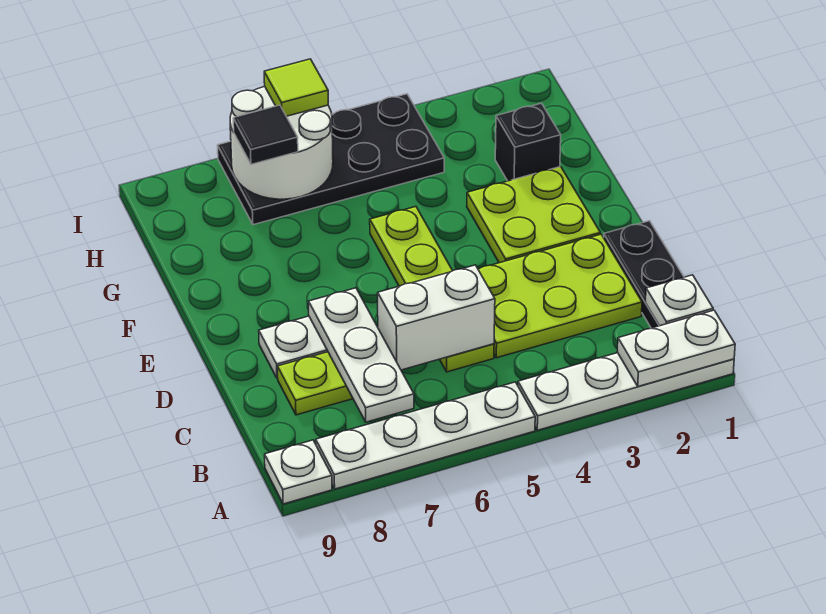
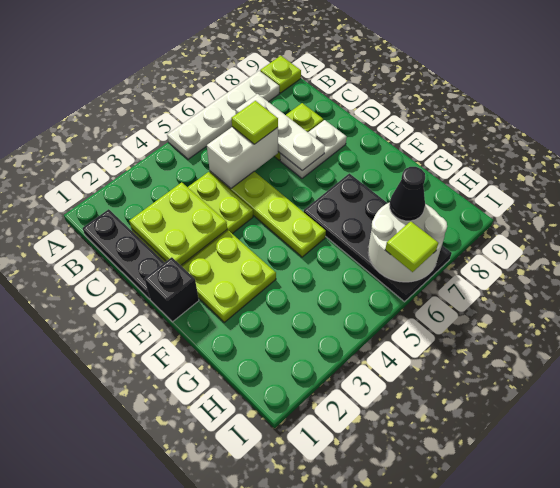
white plate A1:A4 level 1 -> none
white plate A1:A2 level 2 -> none
white plate A9 level 1 -> lime plate A9 level 1
white plate B1 level 2 -> none
none -> lime plate C2:D3 level 2
none -> lime tile C6 level 3
black brick G2 level 1 -> black brick E1 level 1
black plate H4:I7 level 1 -> black plate F6:I7 level 1
black tile H7 level 3 -> black cone H7 level 3

